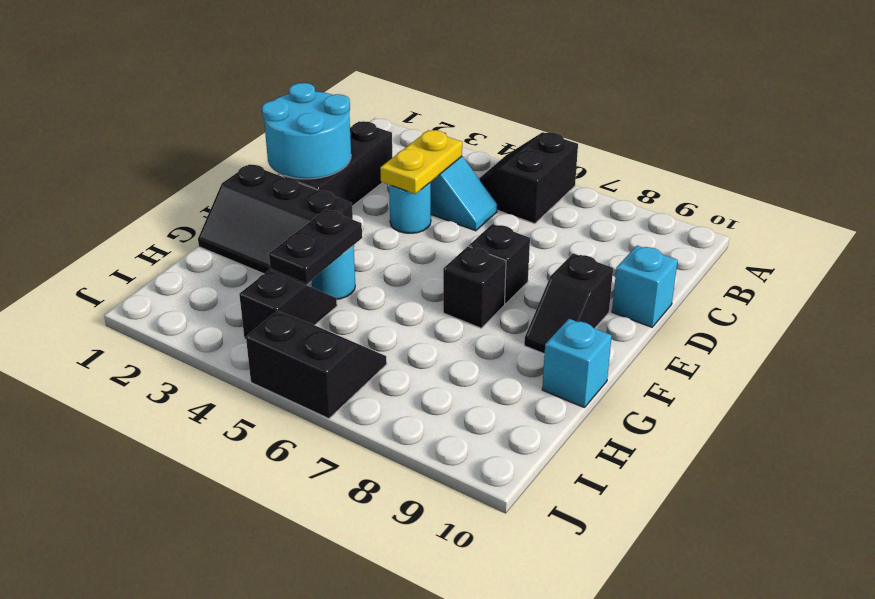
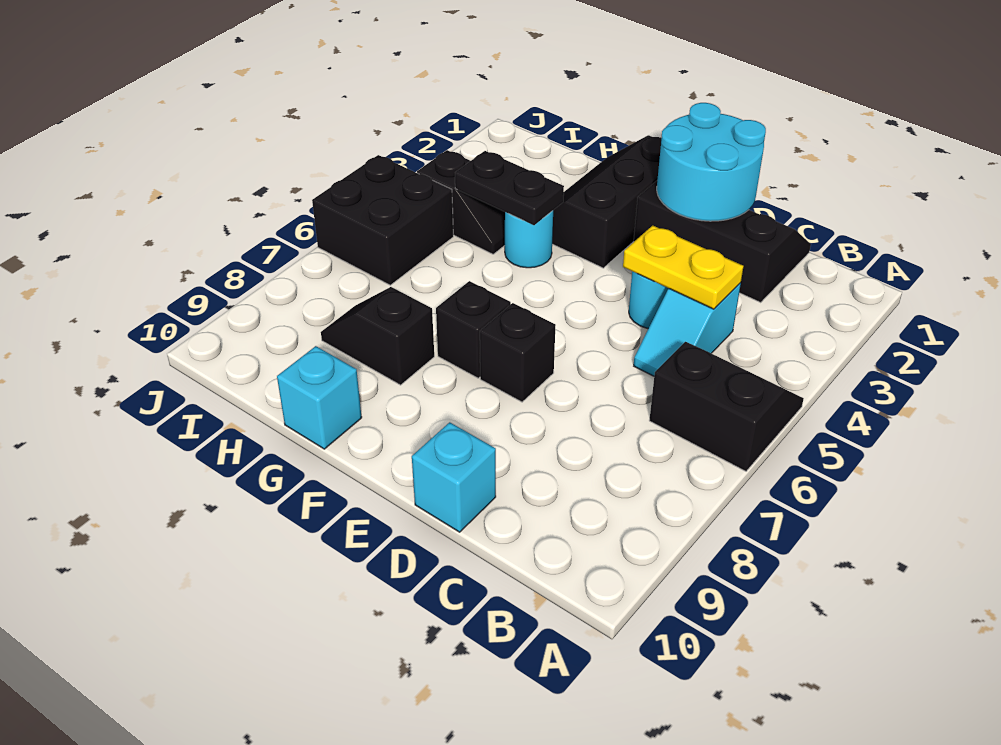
black slope E9:F9 level 1 top E -> black slope G8:H8 level 1 top G
black slope I5:J6 level 1 top J -> black brick I5:J6 level 1

